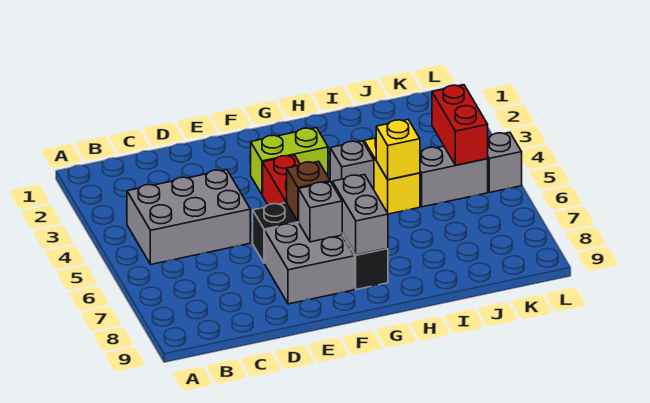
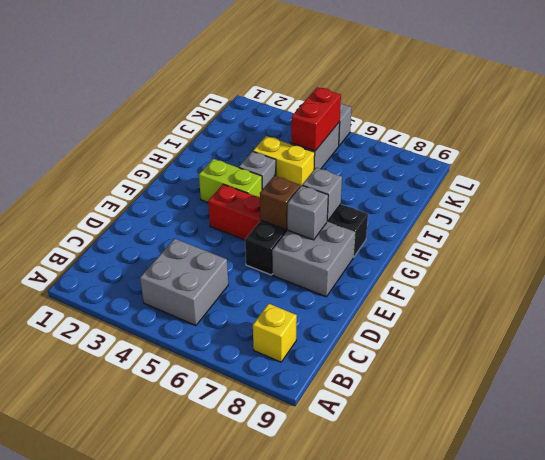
grey brick B4:D5 level 1 -> grey brick B4:C5 level 1
lime brick F3:G3 level 1 -> lime brick G3:G4 level 1
grey brick G7:G8 level 2 -> grey brick G7 level 2
yellow brick I5 level 2 -> yellow brick B8 level 1
red brick K4:K5 level 2 -> red brick J5:K5 level 2

